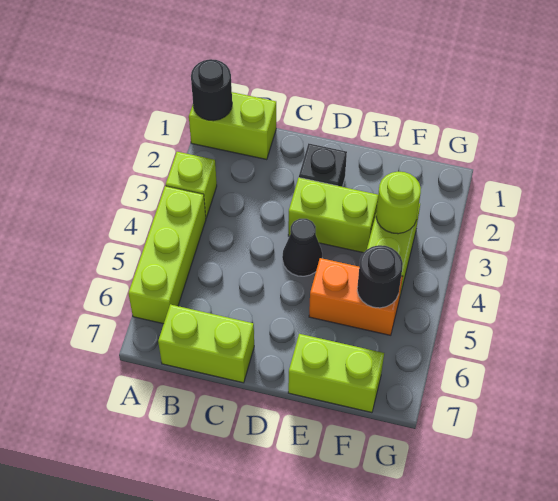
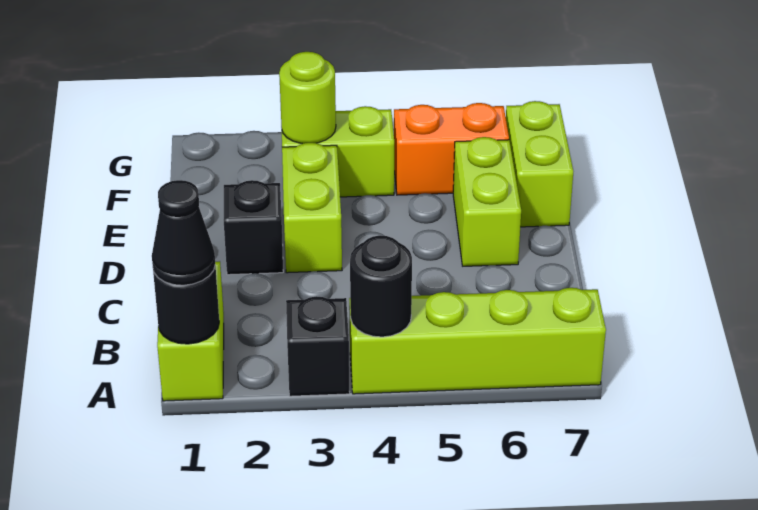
lime brick A3 level 1 -> black brick A3 level 1
lime brick A4:A6 level 1 -> lime brick A4:A7 level 1
lime brick B7:C7 level 1 -> lime brick D6:E6 level 1
black cone D4 level 1 -> black cone A1 level 3
orange brick E5:F5 level 1 -> orange brick F5:F6 level 1
black round brick F5 level 2 -> black round brick A4 level 2

